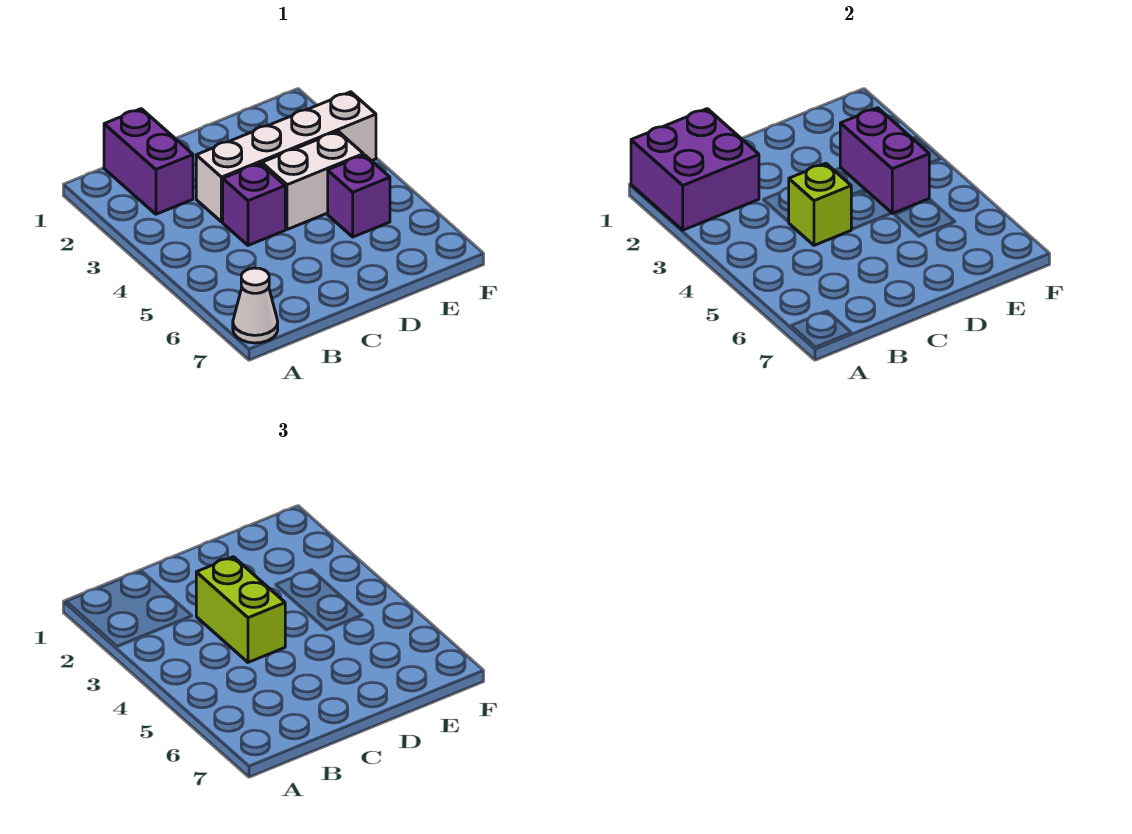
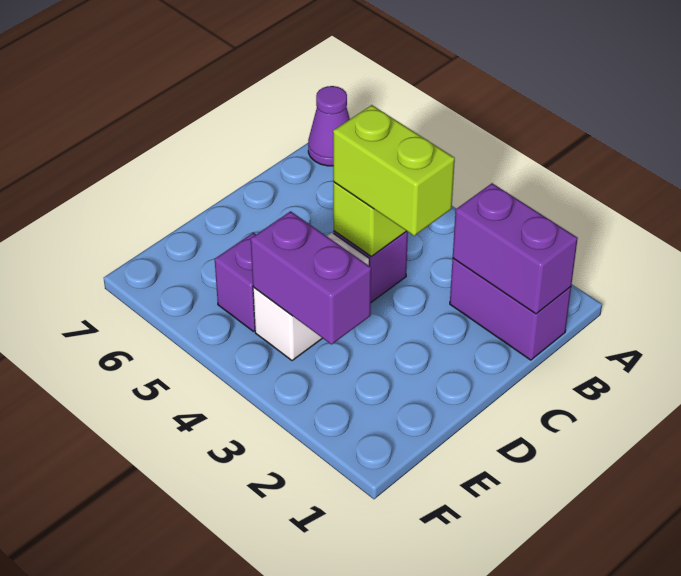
purple brick A1:B2 level 2 -> purple brick B1:B2 level 2
white cone A7 level 1 -> purple cone A7 level 1
white brick C3:F3 level 1 -> none

